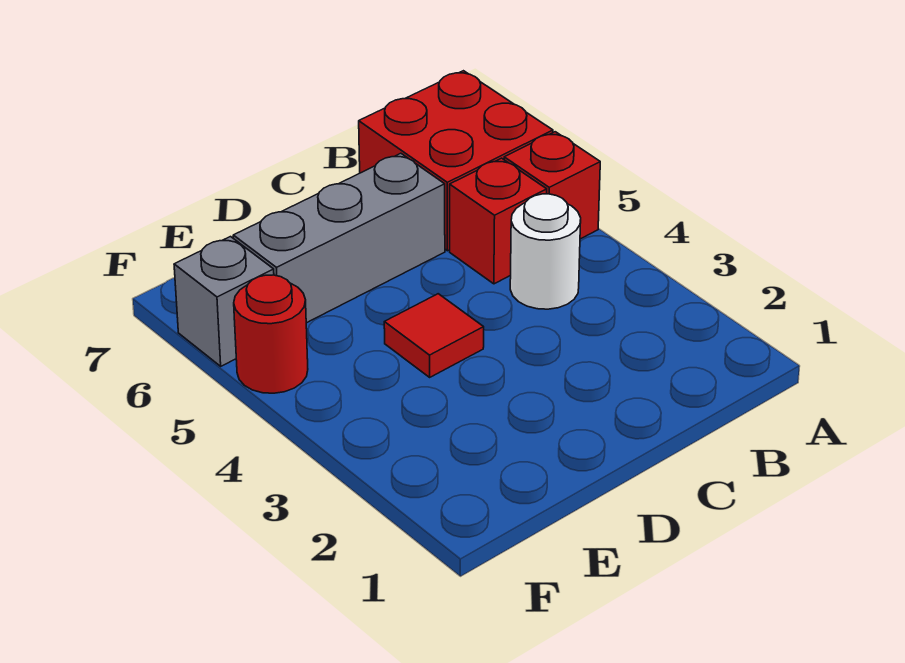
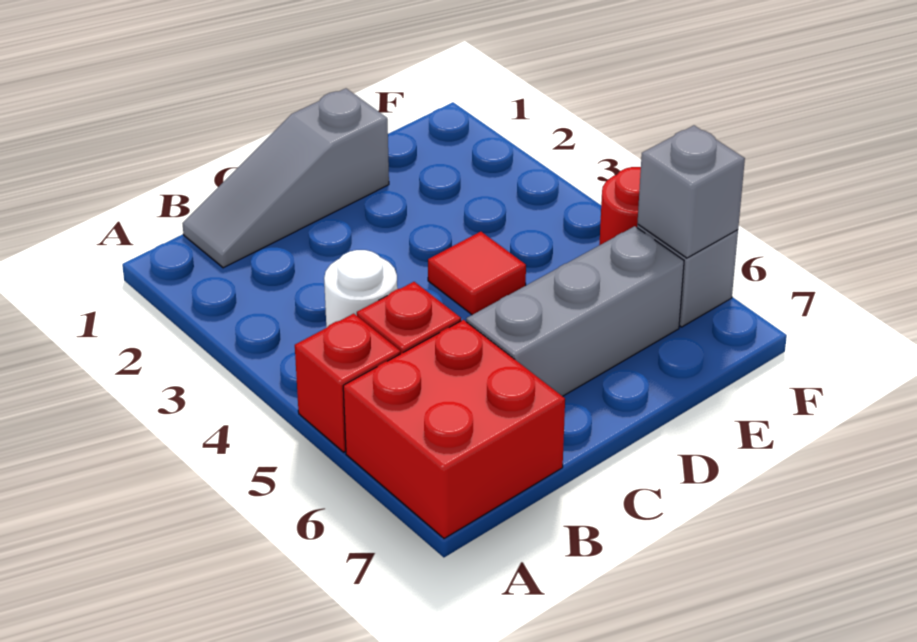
none -> grey slope B1:D1 level 1 top D
none -> grey brick F6 level 2

